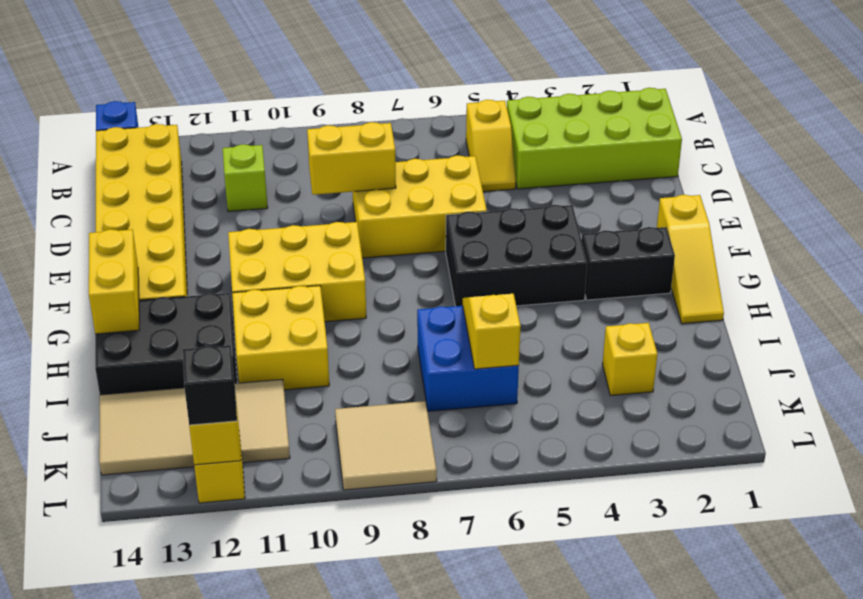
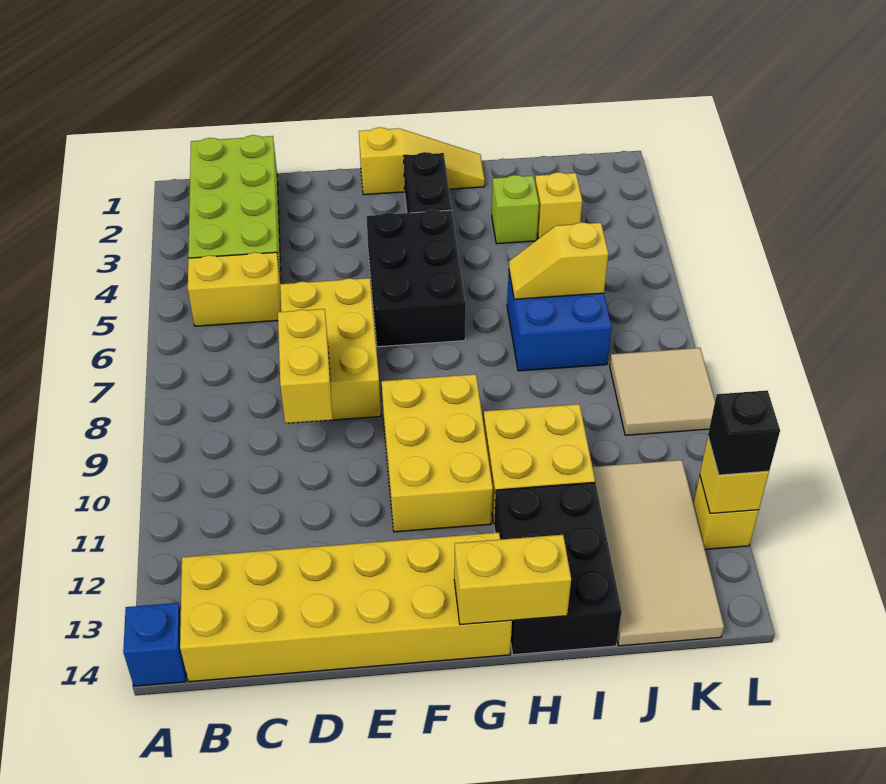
yellow slope B5:C5 level 1 top B -> yellow brick B5:C5 level 1
lime brick C11 level 1 -> lime brick I3 level 1

